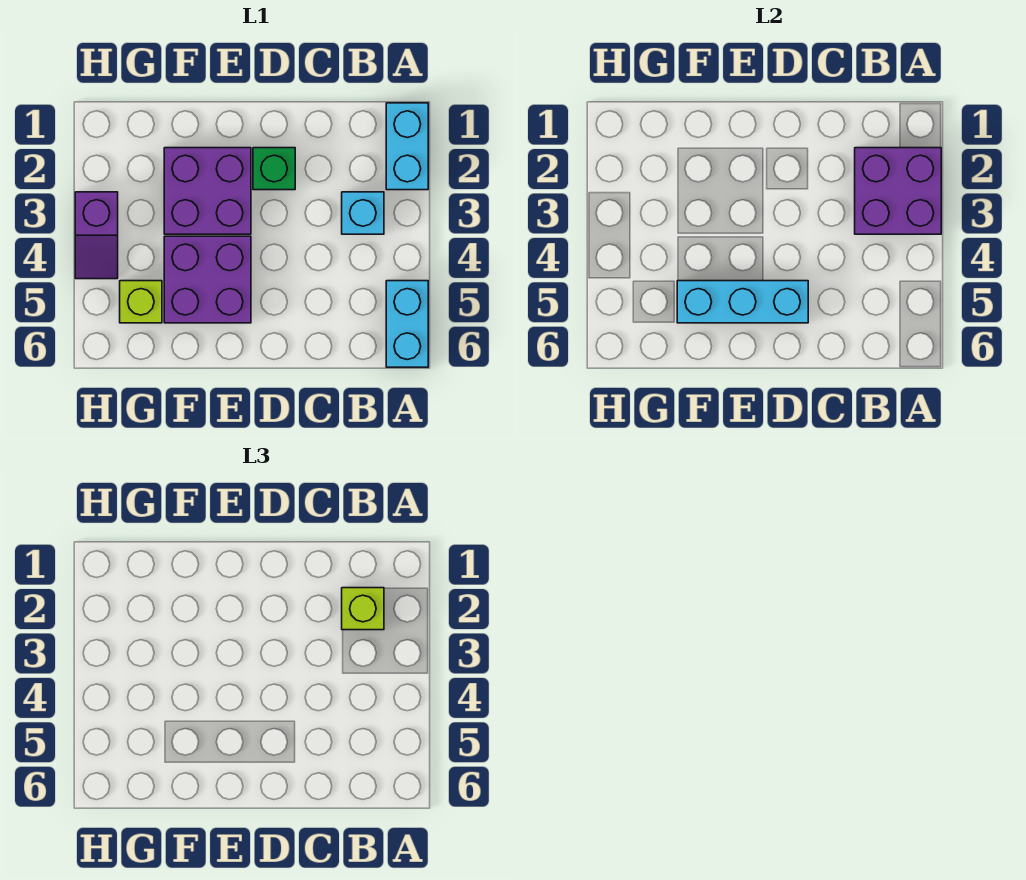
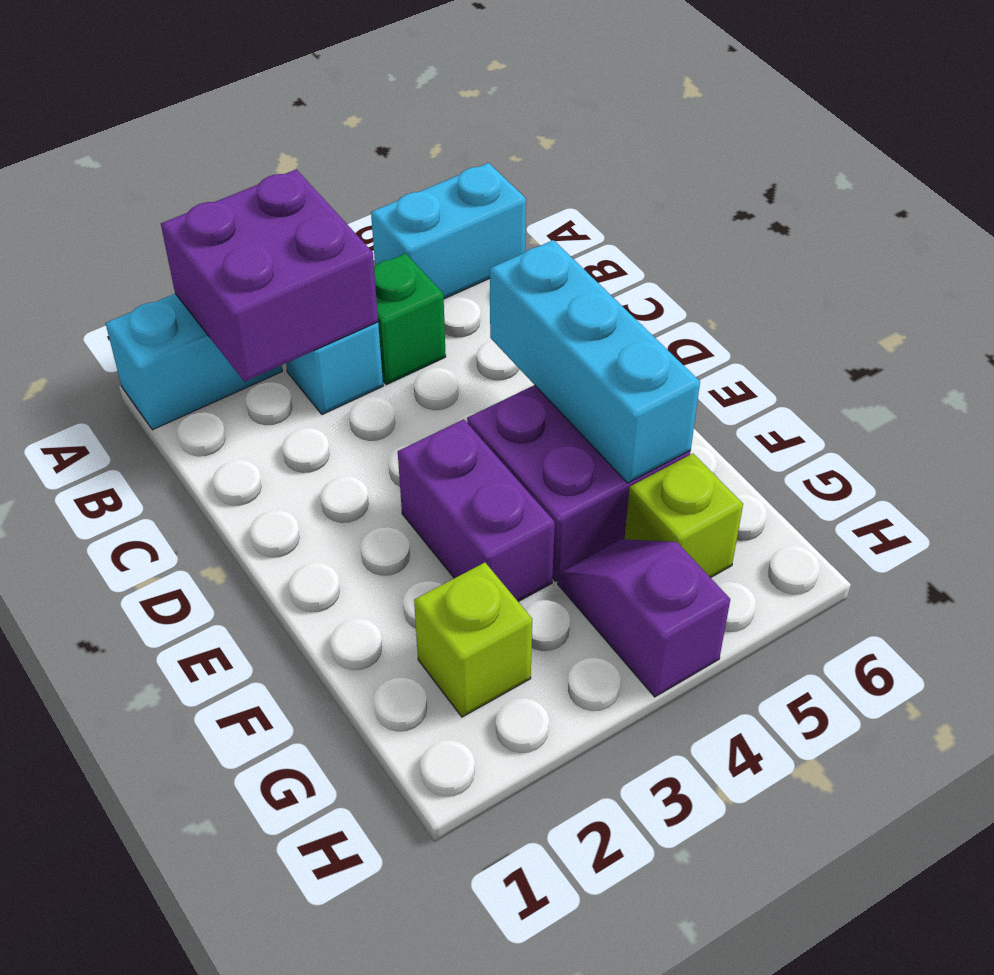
lime brick B2 level 3 -> lime brick G2 level 1
green brick D2 level 1 -> green brick B4 level 1
purple brick E2:F3 level 1 -> purple brick E3:F3 level 1
purple slope H3:H4 level 1 top 3 -> purple slope G4:H4 level 1 top H

